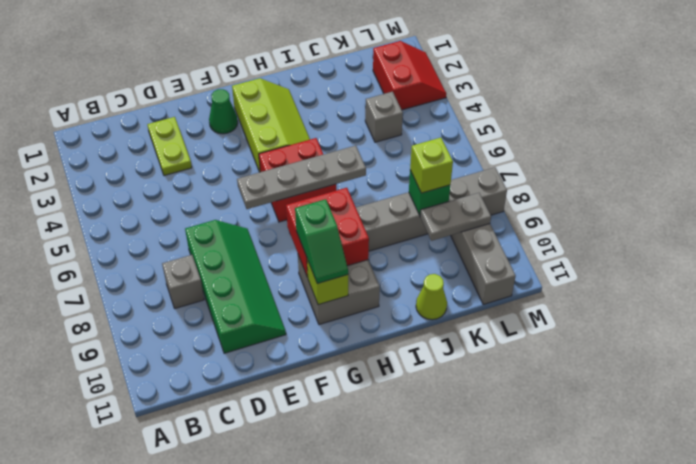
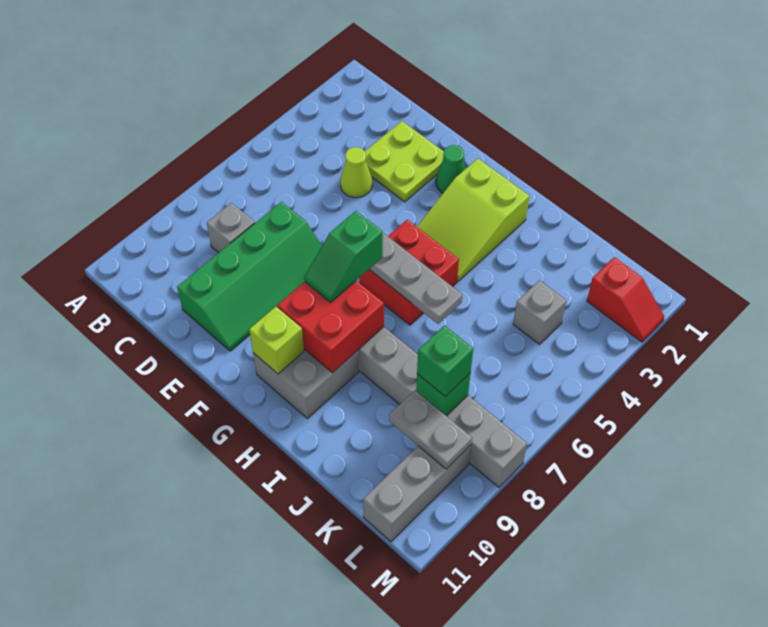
lime plate D2:D3 level 1 -> lime plate D2:E3 level 1
lime slope G2:H4 level 1 top G -> lime slope G2:H4 level 1 top 2
green slope G9:G10 level 3 top 9 -> green slope G7:G8 level 3 top 7
lime cone J11 level 1 -> lime cone D4 level 1
lime brick K8 level 3 -> green brick K8 level 3
red slope L2:M3 level 1 top L -> red slope L2:M2 level 1 top L

